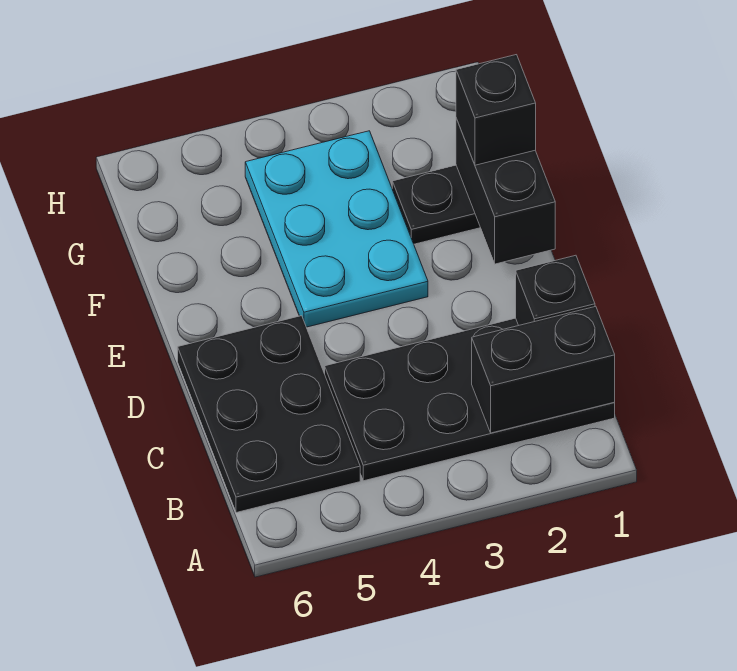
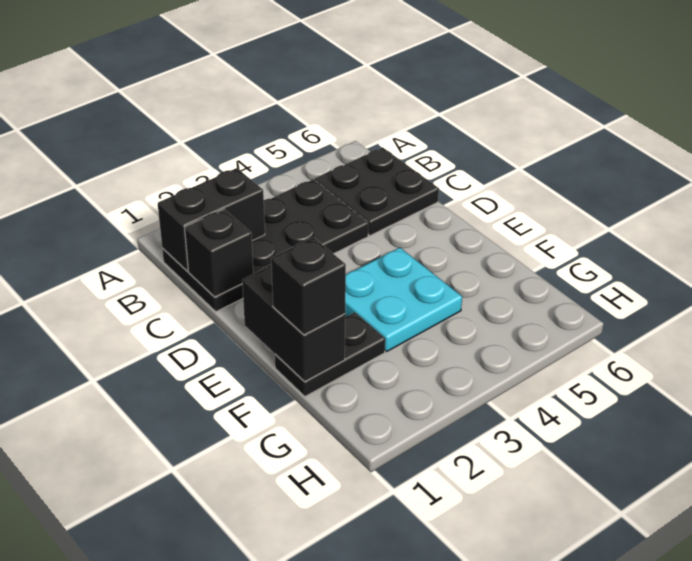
black plate B5:D6 level 1 -> black plate B5:C6 level 1
cyan plate E3:G4 level 1 -> cyan plate E3:F4 level 1

